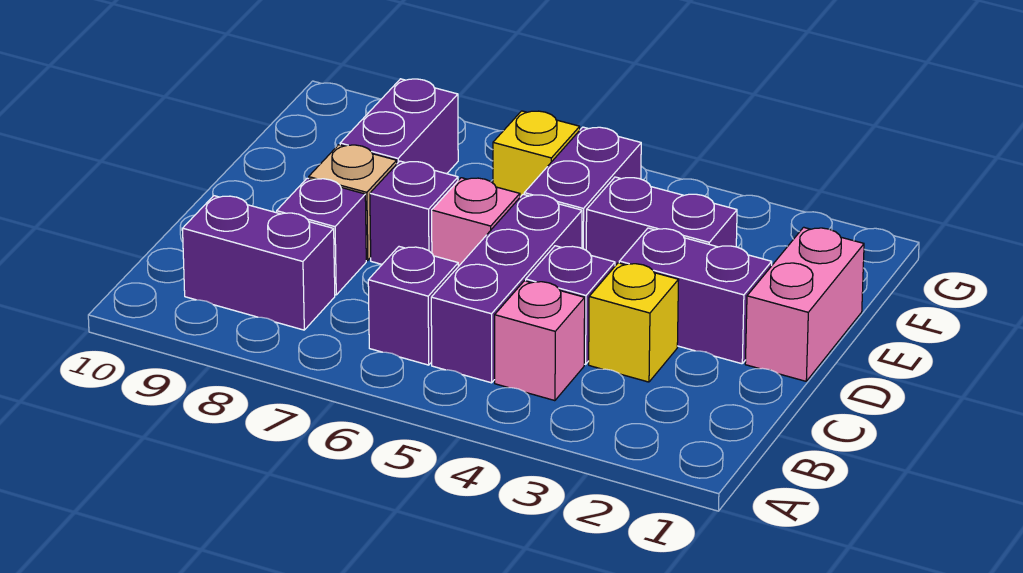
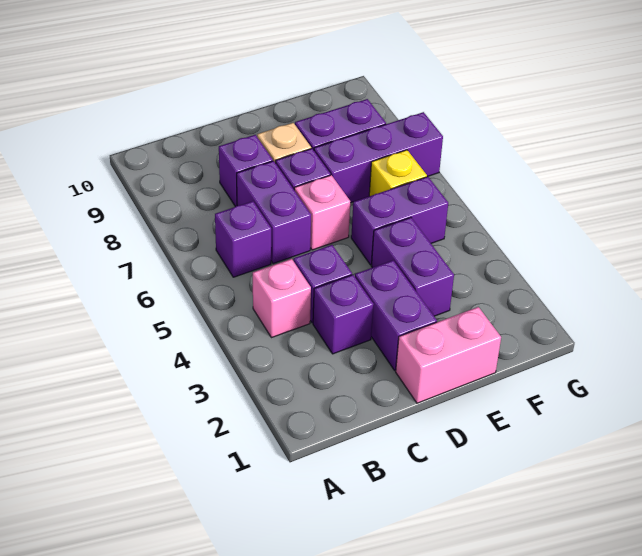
purple brick B5:D5 level 1 -> purple brick E7:G7 level 1
purple brick B8:B9 level 1 -> purple brick C6:C7 level 1
yellow brick C3 level 1 -> purple brick C3 level 1

